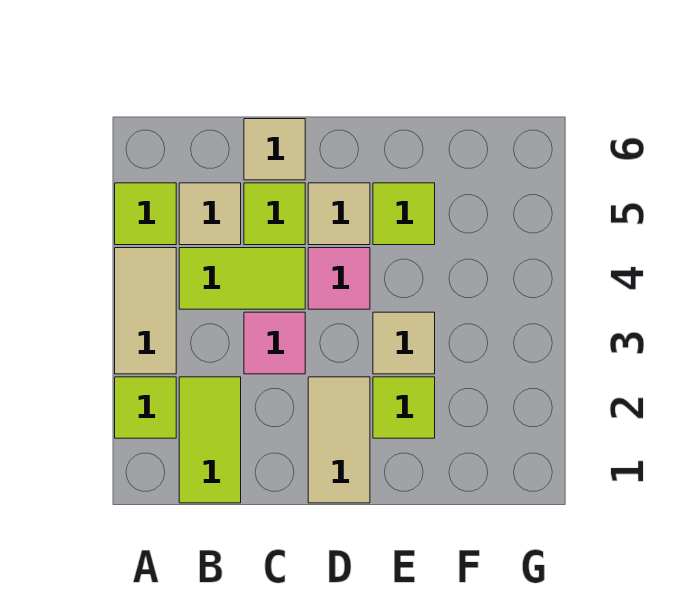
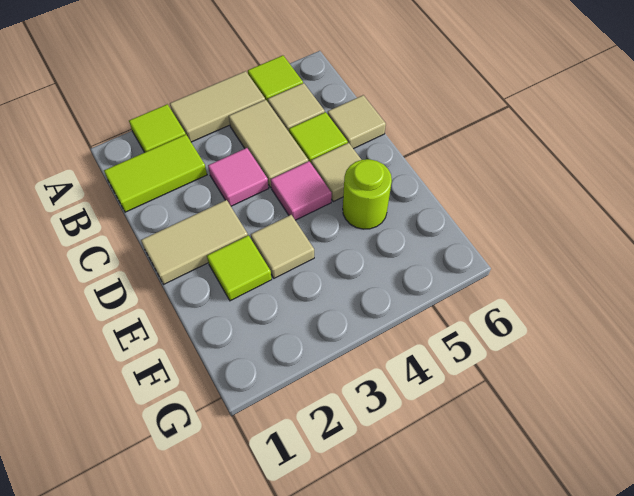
lime tile B4:C4 level 1 -> tan tile B4:C4 level 1
lime tile E5 level 1 -> lime round brick E5 level 1

